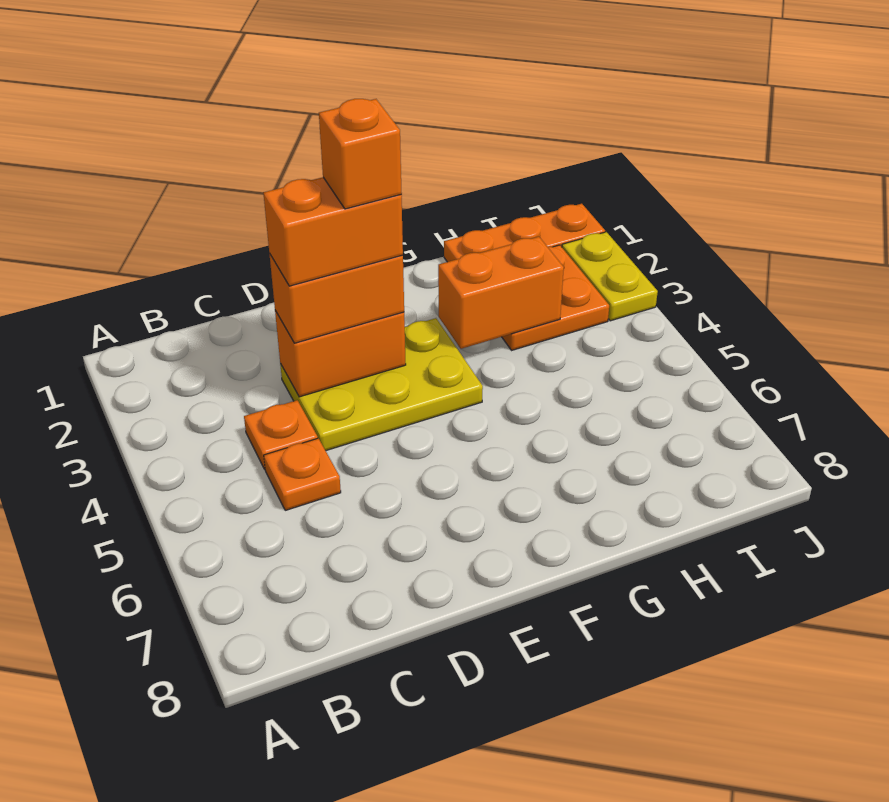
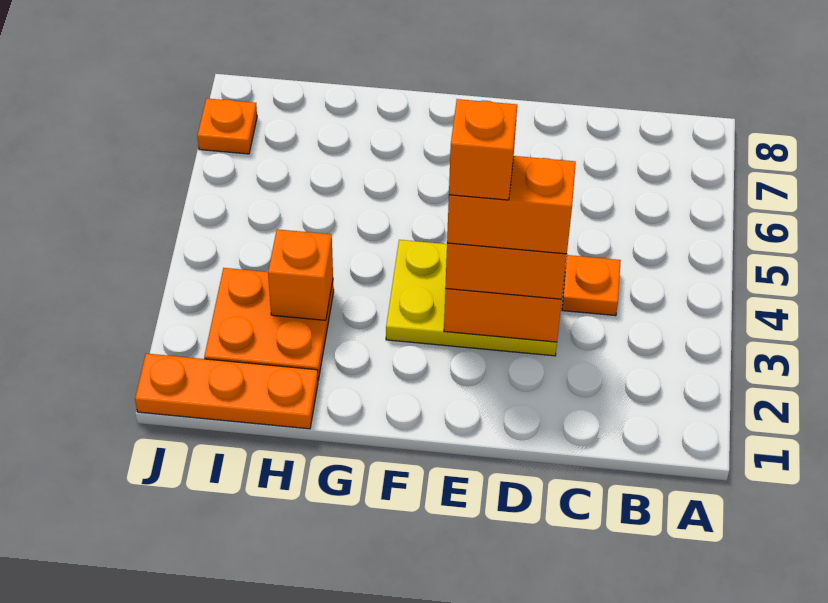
orange plate C5 level 1 -> orange plate J7 level 1
orange brick G3:H3 level 2 -> orange brick H3 level 2
yellow plate J2:J3 level 1 -> none

